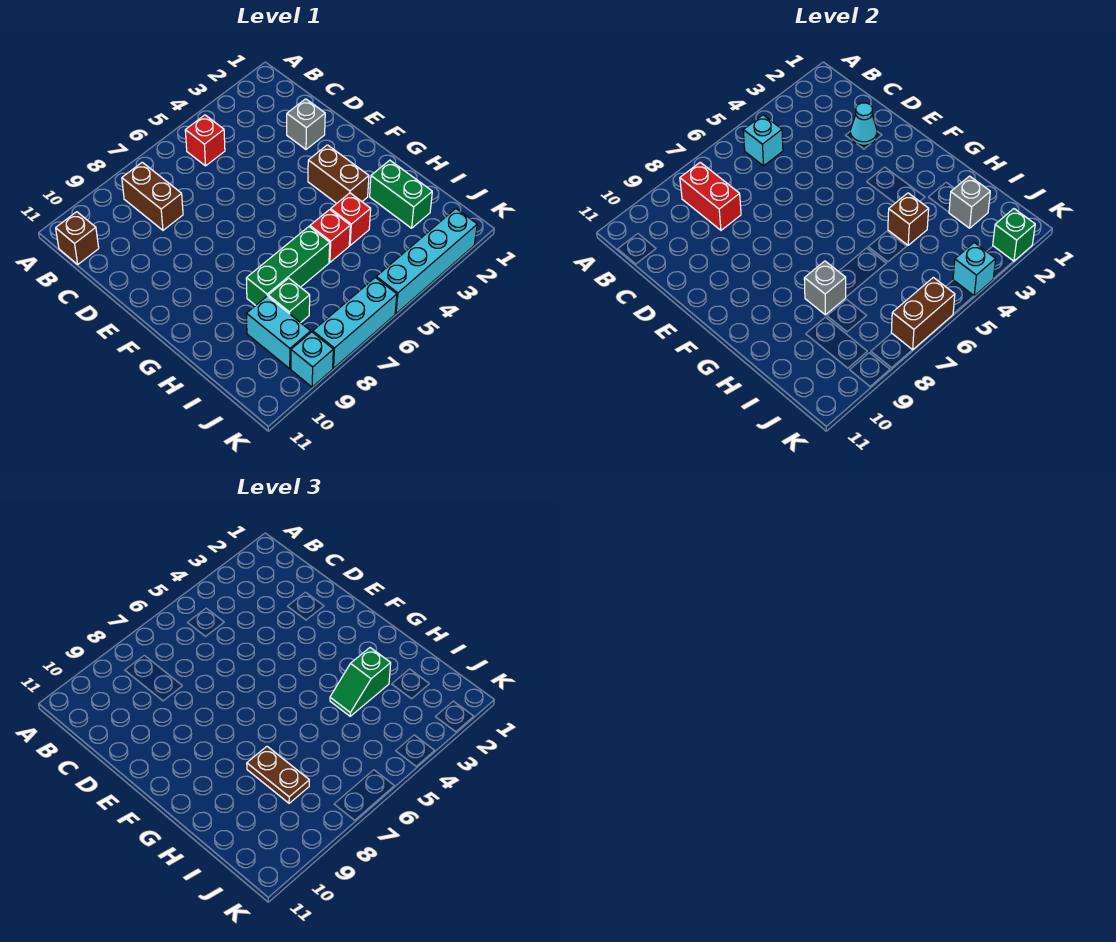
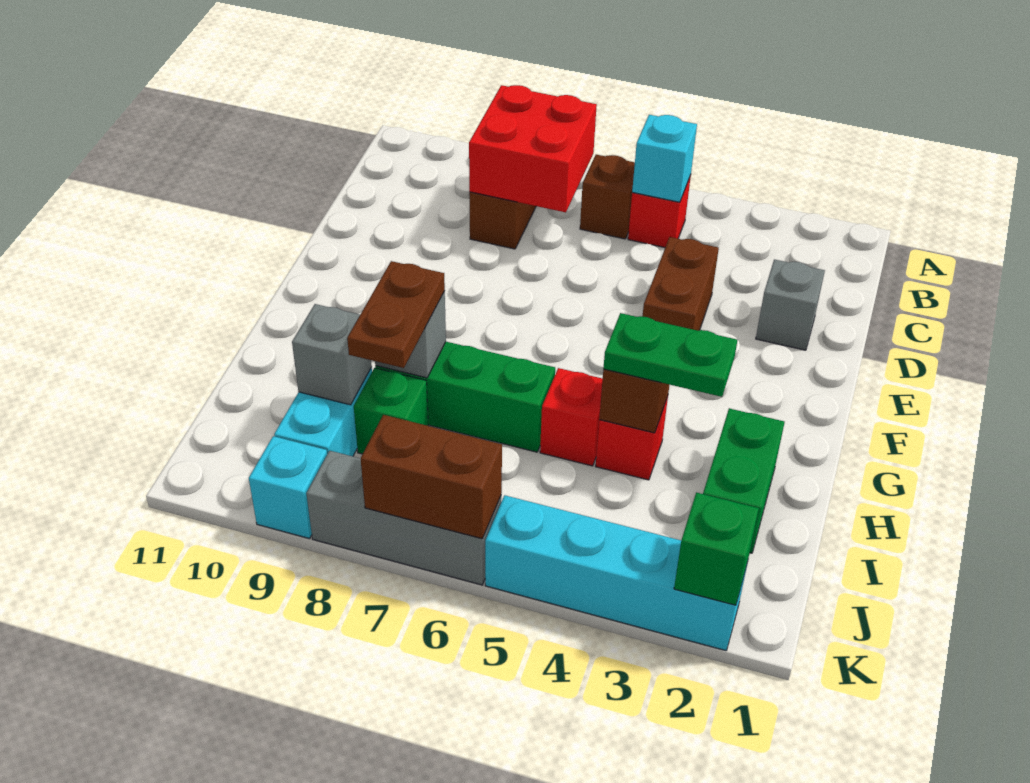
red brick B8:C8 level 2 -> red brick B7:C8 level 2
brown brick B11 level 1 -> brown brick B6 level 1
cyan cone D2 level 2 -> none
brown brick F3:G3 level 1 -> brown brick D4:E4 level 1
green slope H3:H4 level 3 top 3 -> green plate H3:H4 level 3
grey brick I2 level 2 -> grey brick I9 level 2
cyan brick K4 level 2 -> none
cyan brick K6:K8 level 1 -> grey brick K6:K8 level 1

